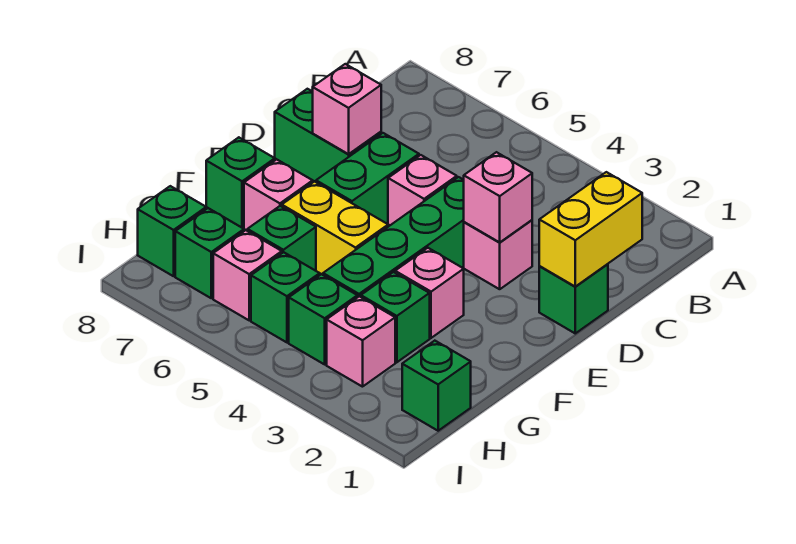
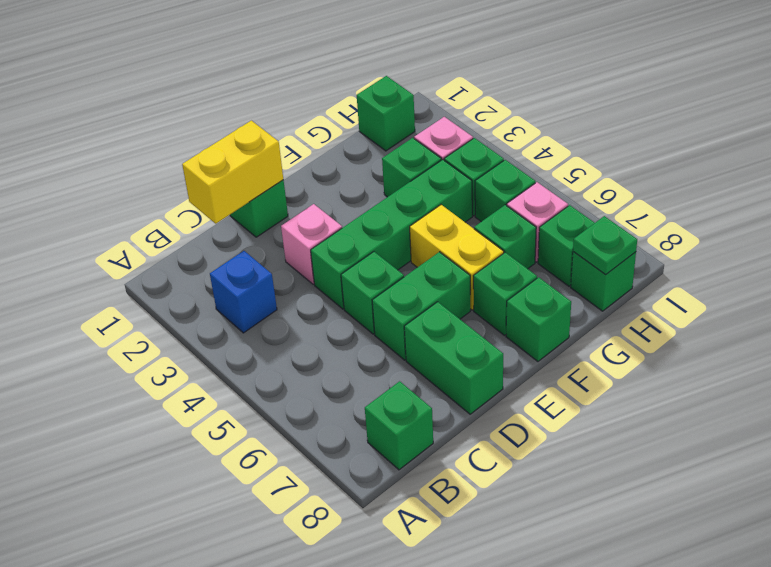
none -> blue brick B3 level 1
none -> green brick B8 level 1
pink brick D3 level 2 -> none
pink brick D5 level 1 -> green brick D5 level 1
pink brick D7 level 2 -> none
pink brick F3 level 1 -> none
pink brick F7 level 1 -> green brick F7 level 1
none -> green plate H8 level 2

